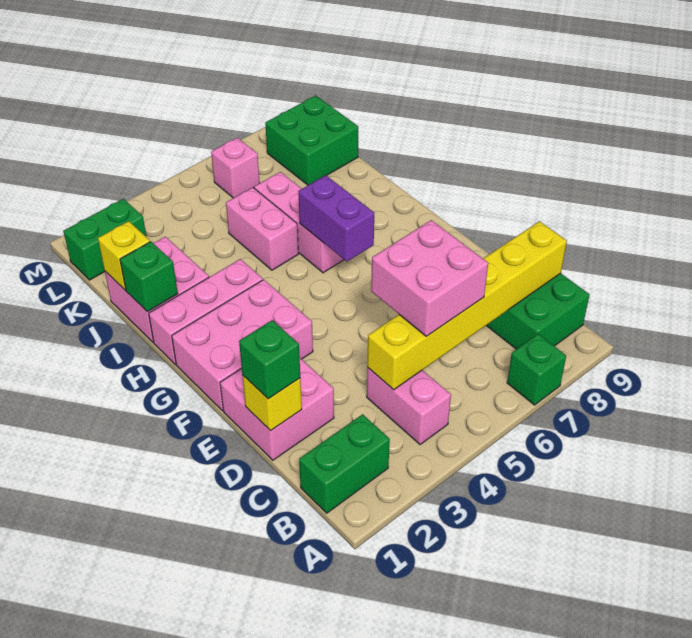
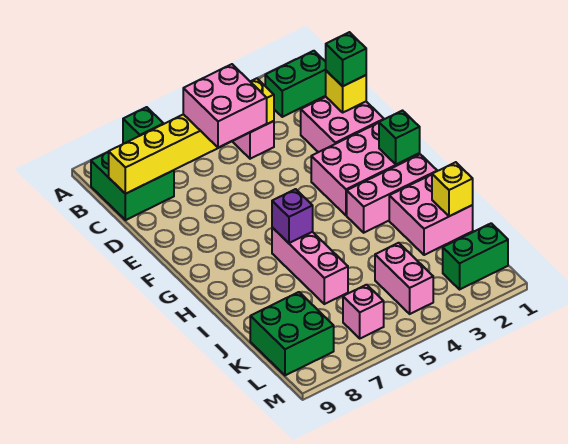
purple brick G6:H6 level 2 -> purple brick H6 level 2
green brick I1 level 2 -> green brick G1 level 2
pink brick I5:J5 level 1 -> pink brick K4:L4 level 1

